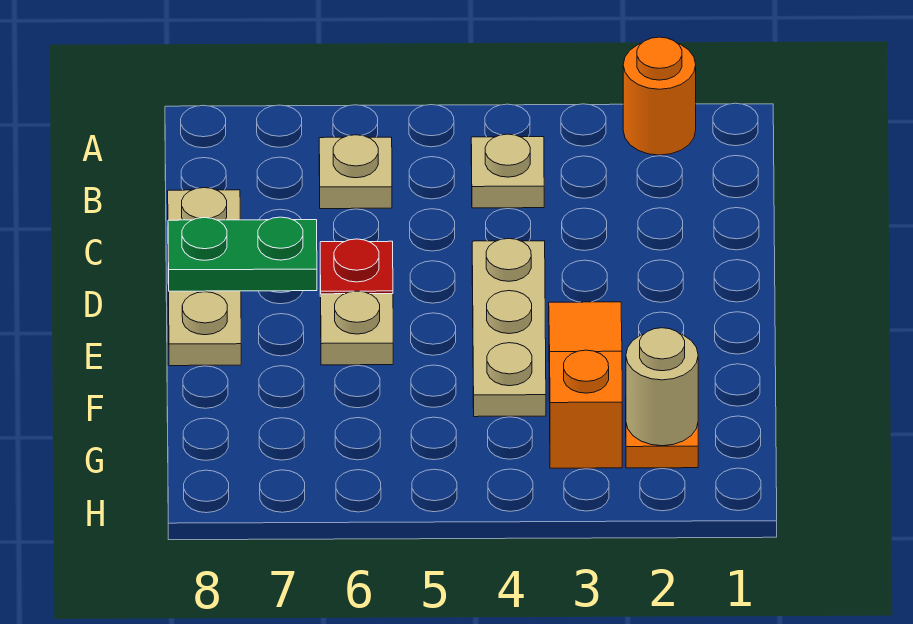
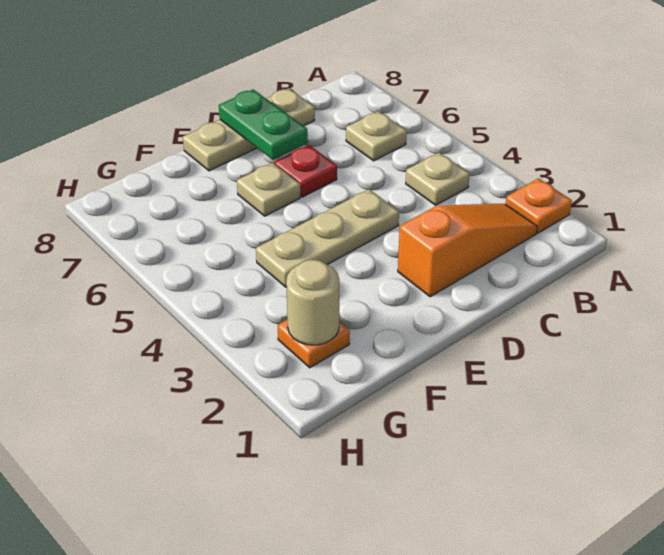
orange round brick A2 level 1 -> orange plate A2 level 1
orange slope E3:G3 level 1 top G -> orange slope B2:D2 level 1 top D

